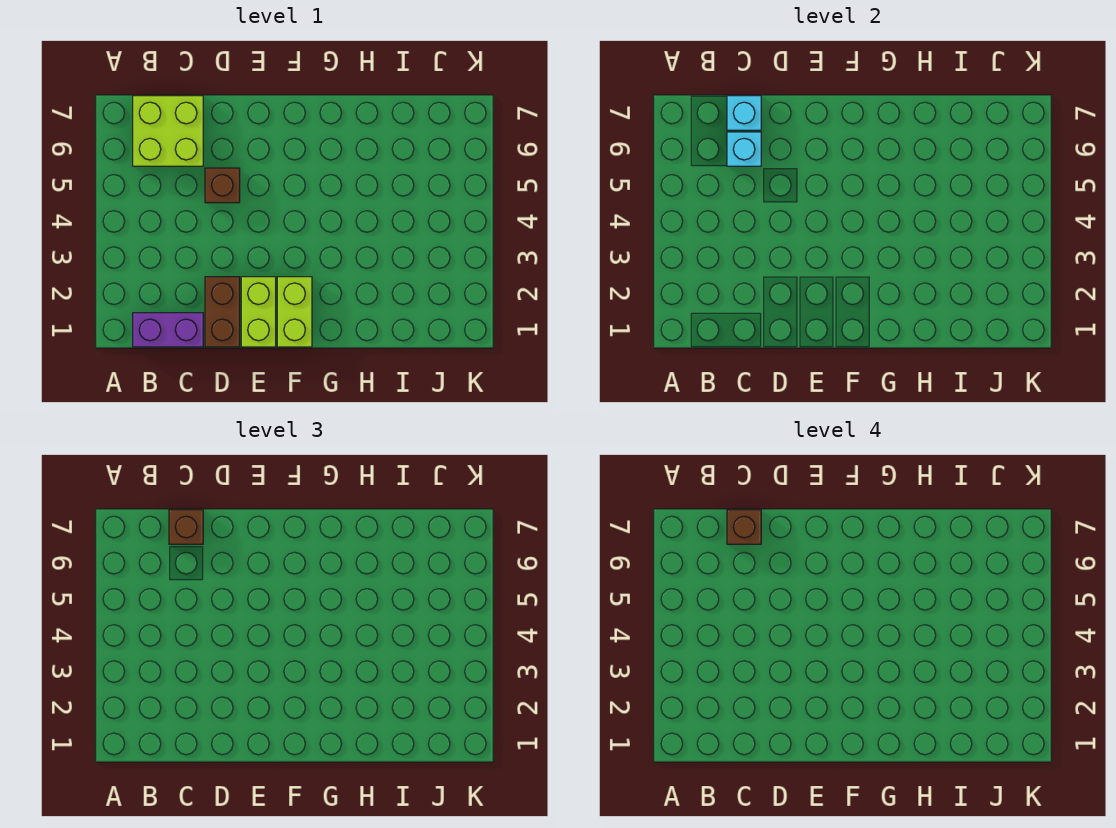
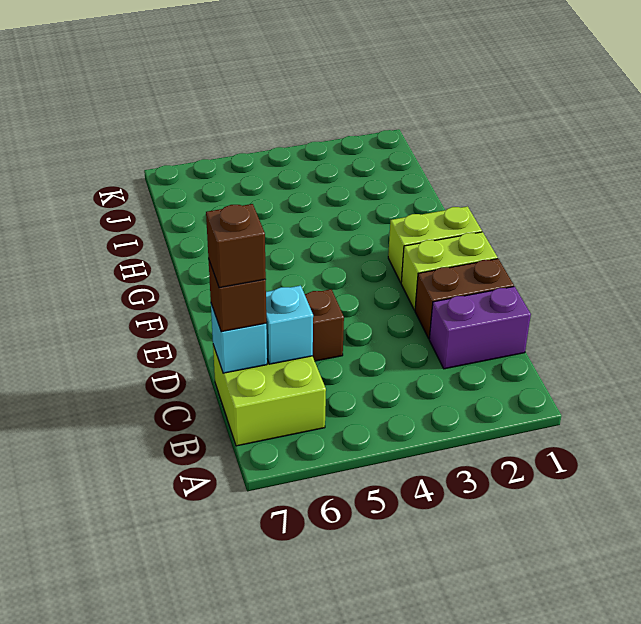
purple brick B1:C1 level 1 -> purple brick C1:C2 level 1

